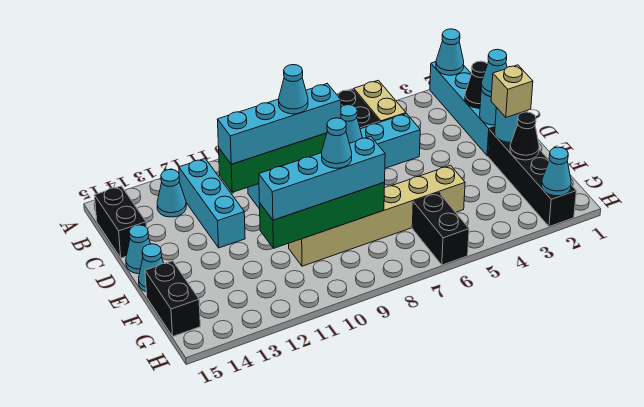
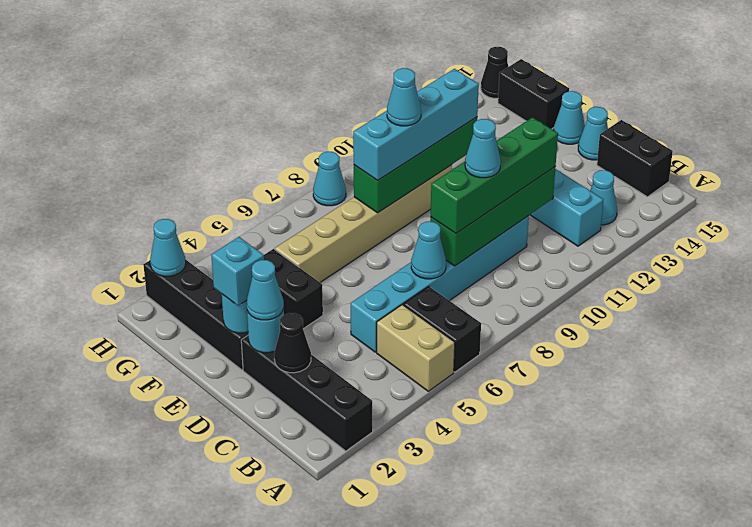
cyan brick A2:D2 level 1 -> black brick A2:D2 level 1
cyan cone A2 level 2 -> cyan cone H8 level 1
cyan brick C8:C11 level 3 -> green brick C8:C11 level 3
tan brick E2 level 3 -> cyan brick E2 level 3
black cone F2 level 2 -> black cone H15 level 1
black brick G6:H6 level 1 -> black brick E4:F4 level 1

